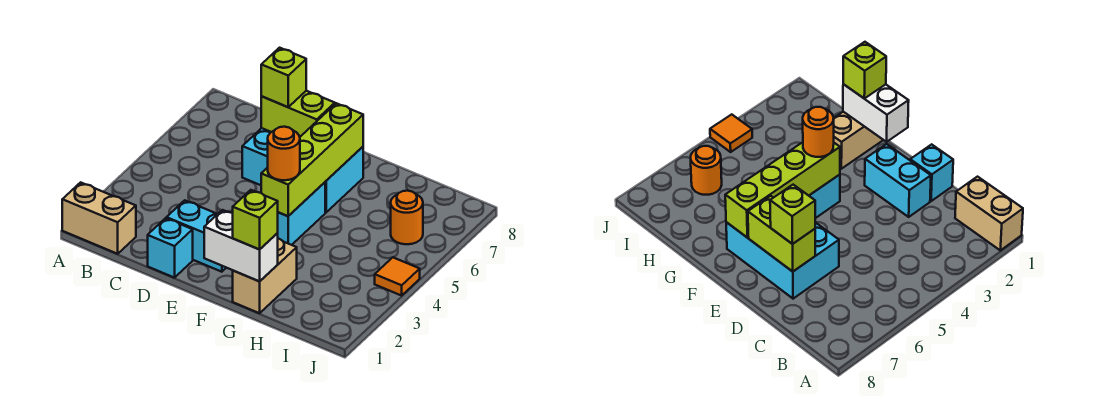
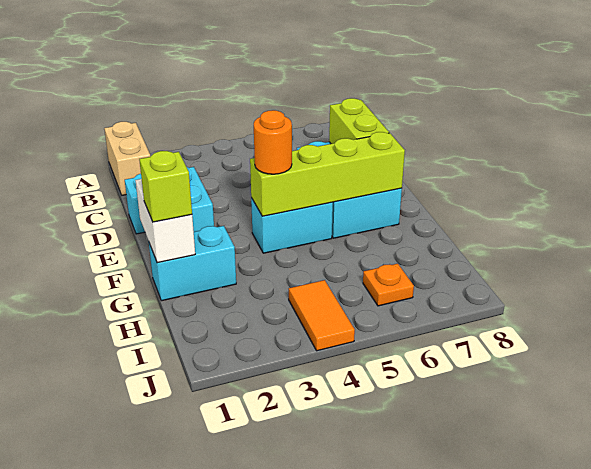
lime brick D7 level 3 -> none
tan brick G1:G2 level 1 -> cyan brick G1:G2 level 1
orange round brick I6 level 1 -> orange plate I6 level 1
orange tile J4 level 1 -> orange tile I4:J4 level 1

